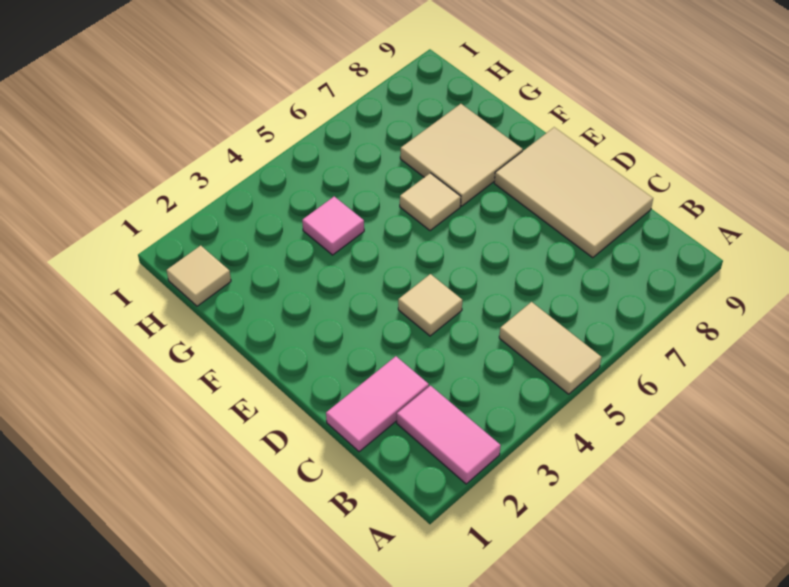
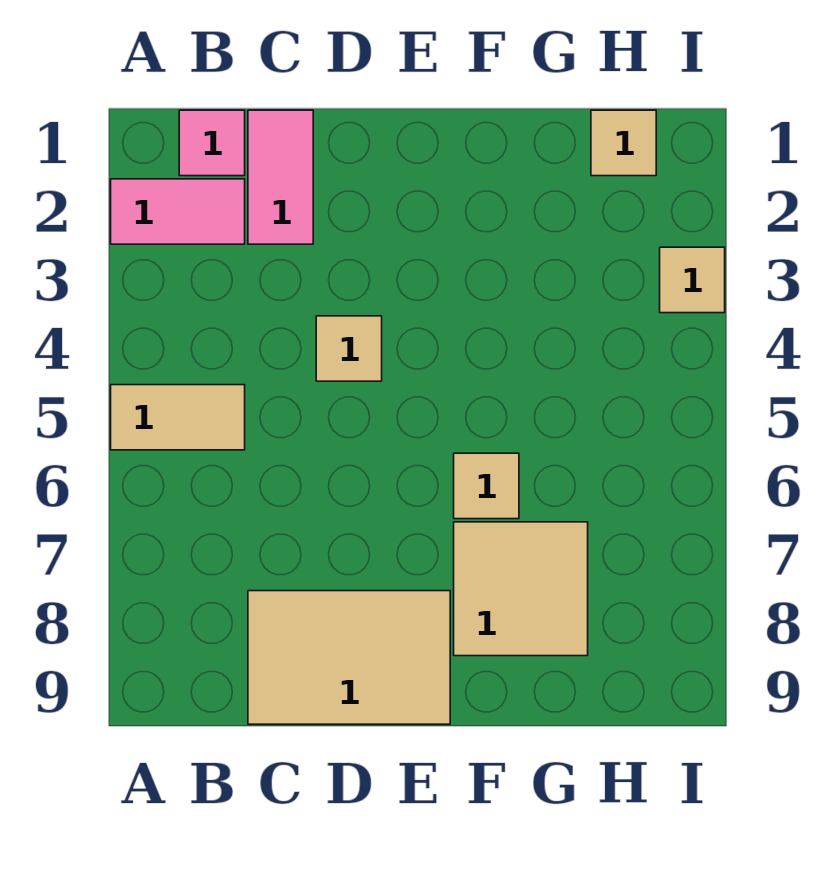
pink tile G4 level 1 -> pink tile B1 level 1
none -> tan tile I3 level 1

